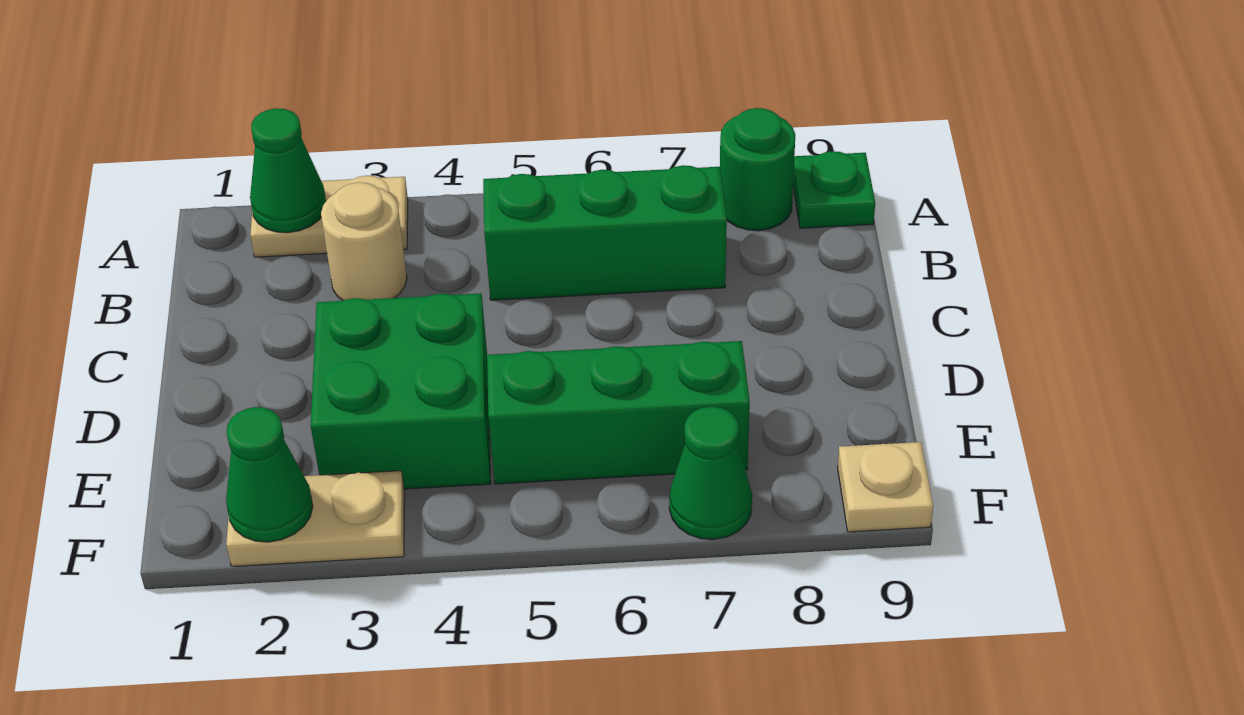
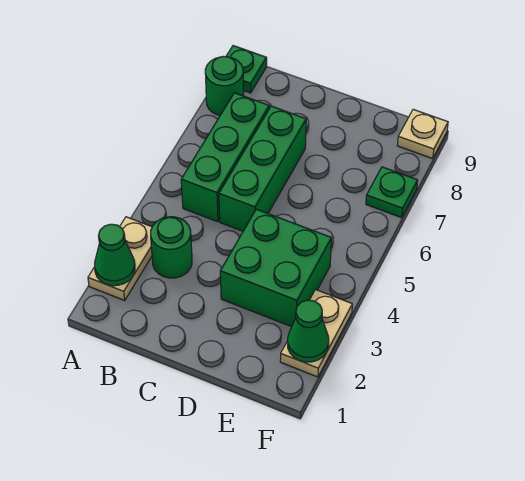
tan round brick B3 level 1 -> green round brick B3 level 1
green brick E5:E7 level 1 -> green brick C5:C7 level 1
green cone F7 level 1 -> green plate F7 level 1

